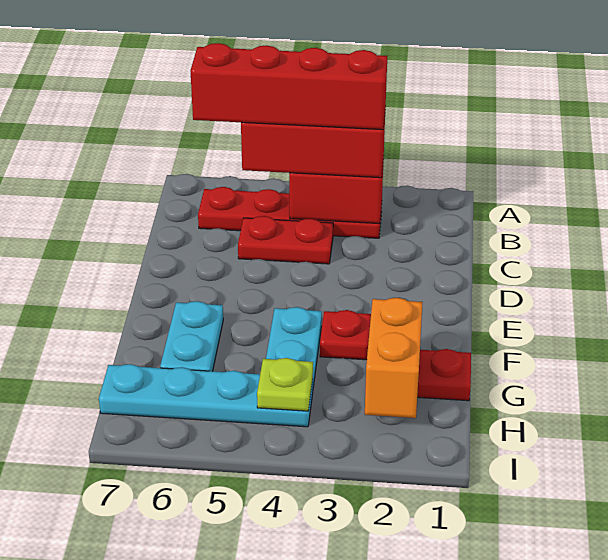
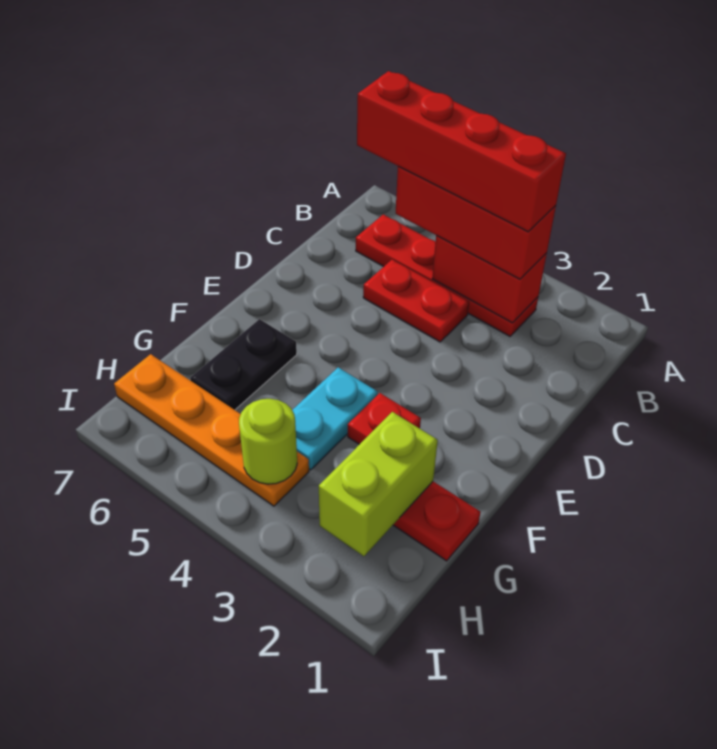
cyan plate F6:G6 level 1 -> black plate F6:G6 level 1
orange brick G2:H2 level 2 -> lime brick G2:H2 level 2
cyan plate H4:H7 level 1 -> orange plate H4:H7 level 1
lime plate H4 level 2 -> lime round brick H4 level 2

